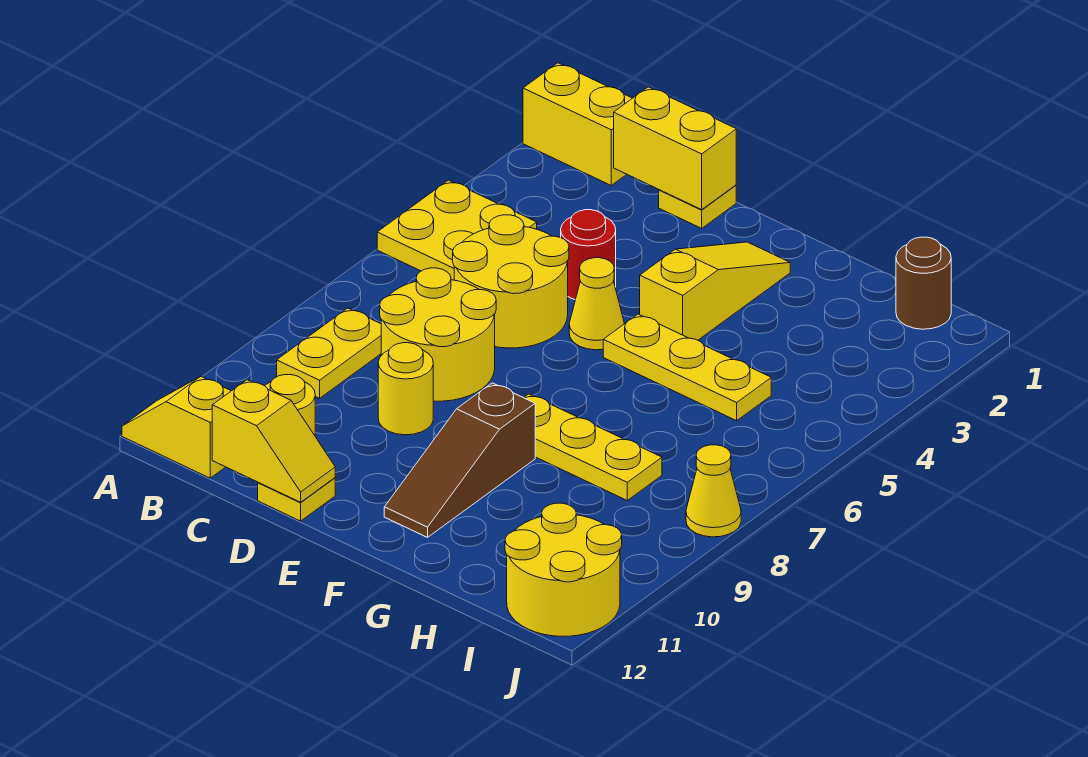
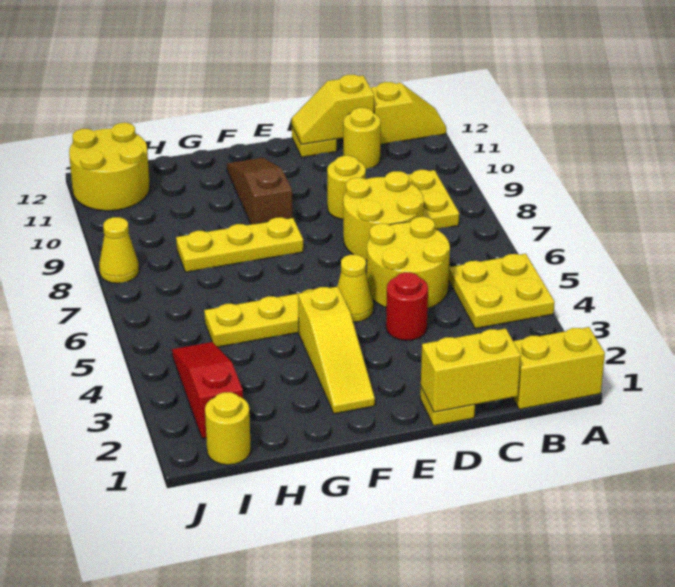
brown round brick I1 level 1 -> yellow round brick I1 level 1
none -> red slope I2:I4 level 1 top 2

